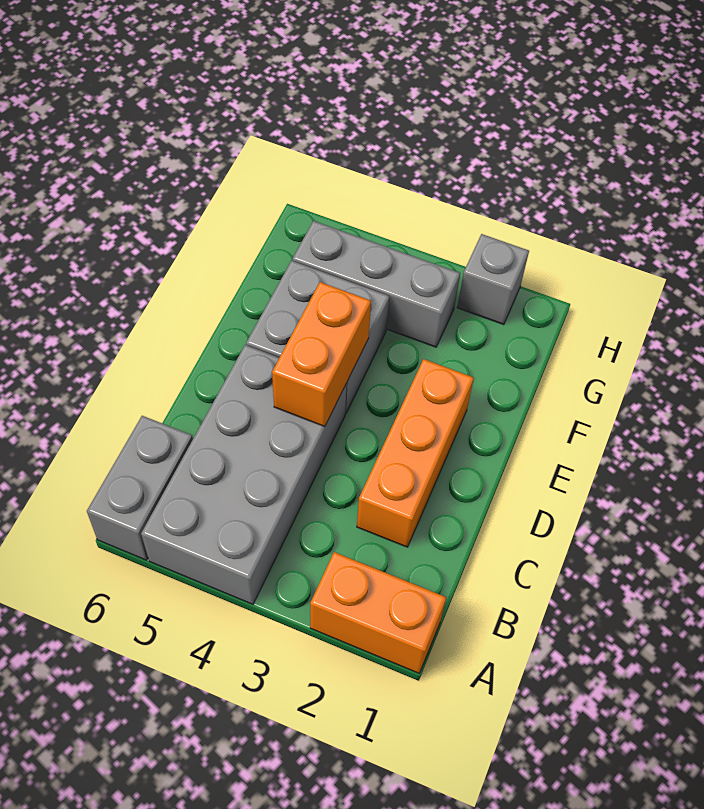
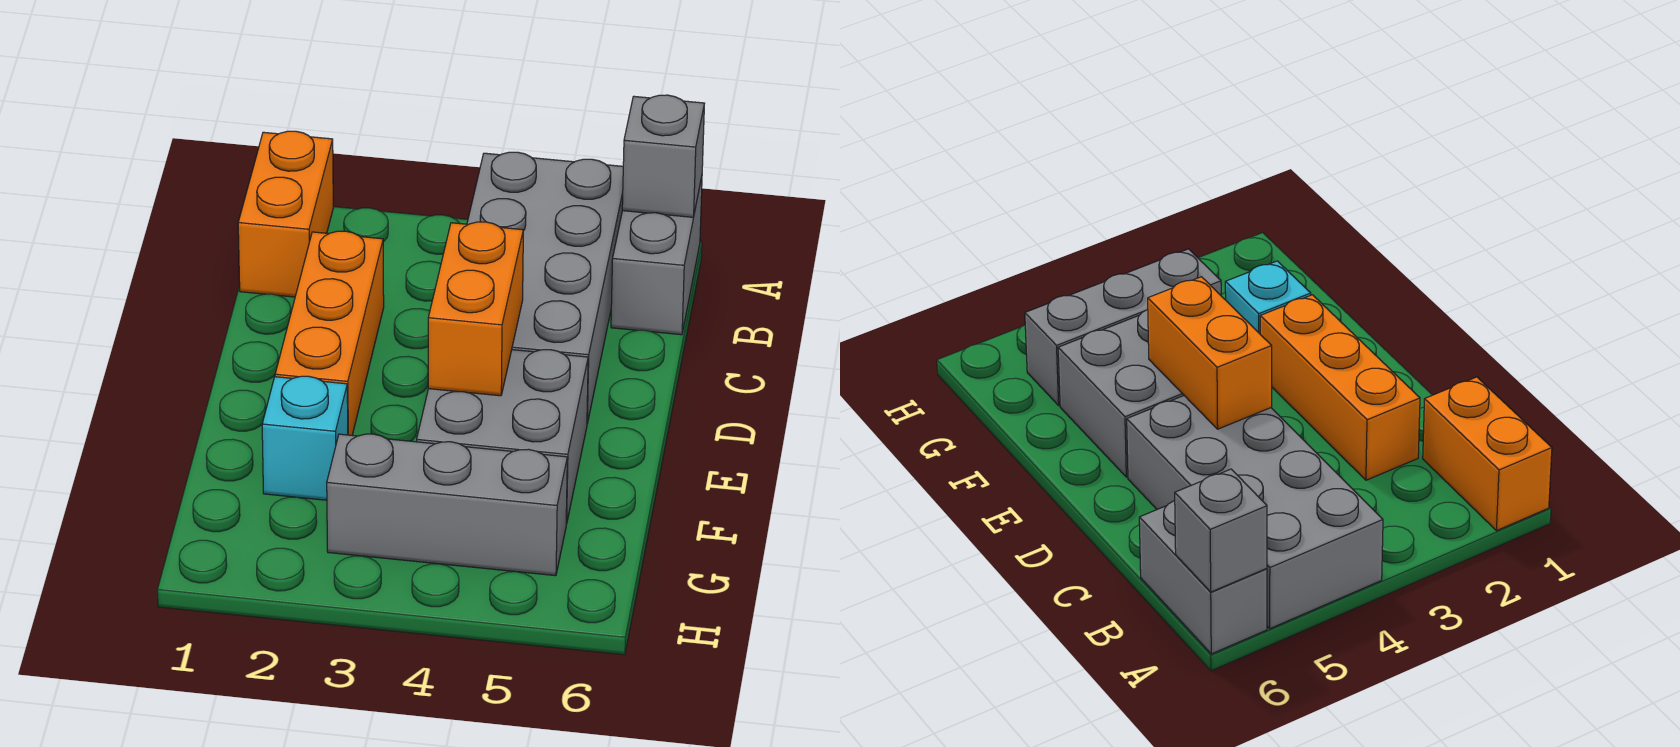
orange brick A1:A2 level 1 -> orange brick A1:B1 level 1
none -> cyan brick F2 level 1
grey brick H2 level 1 -> grey brick A6 level 2

